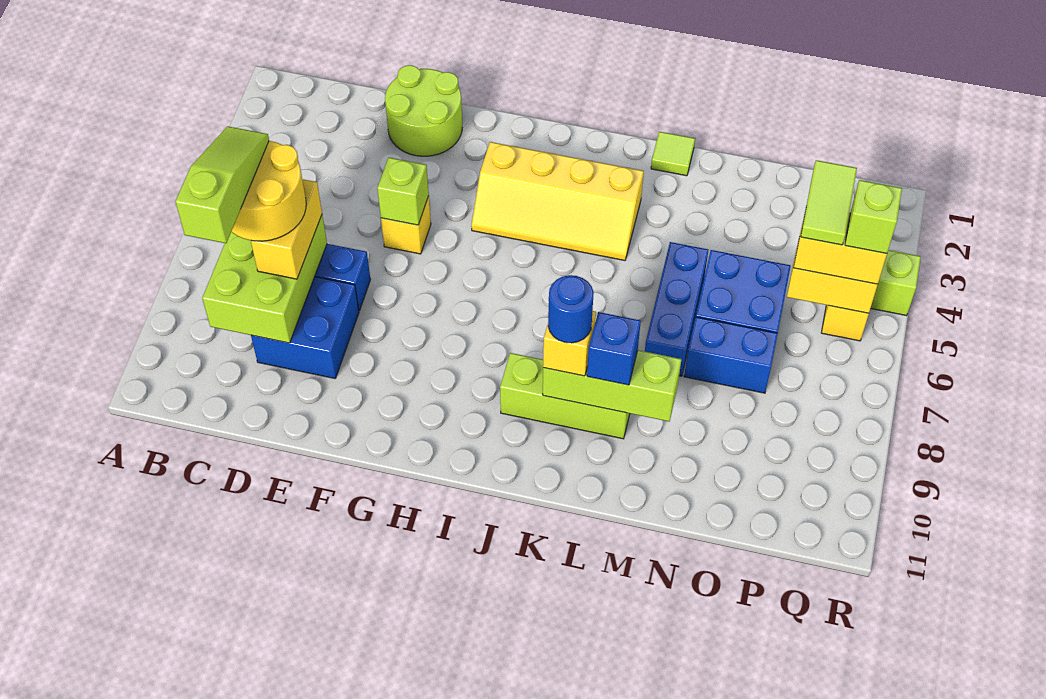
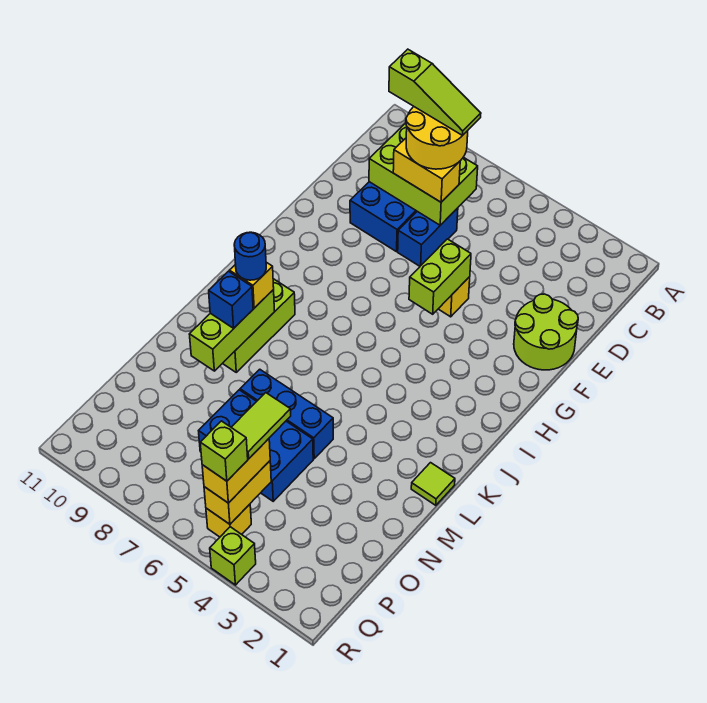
lime brick F5 level 2 -> lime brick F5:G5 level 2
yellow slope H3:K4 level 1 top 3 -> none
lime tile P4:P5 level 4 -> lime tile O5:P5 level 4

